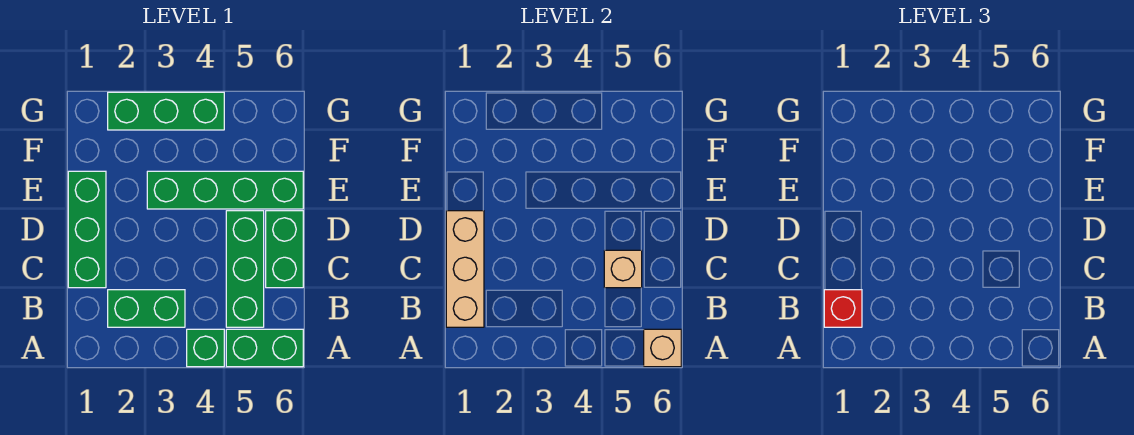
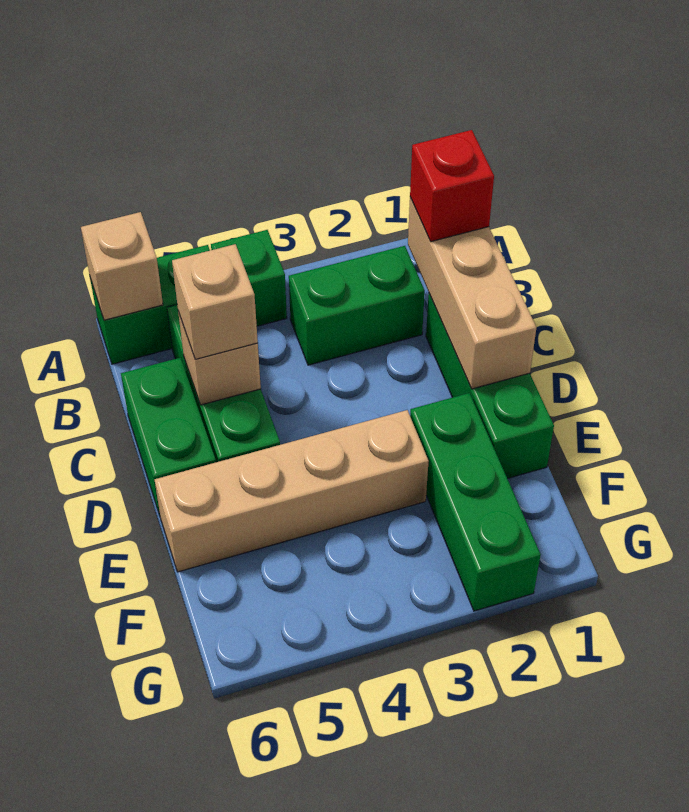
none -> tan brick C5 level 3
green brick E3:E6 level 1 -> tan brick E3:E6 level 1
green brick G2:G4 level 1 -> green brick E2:G2 level 1

